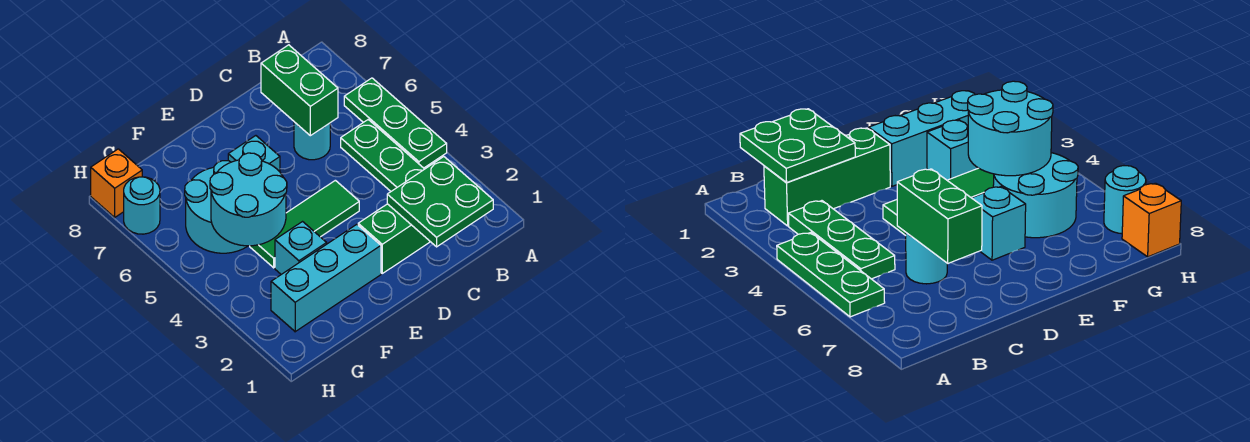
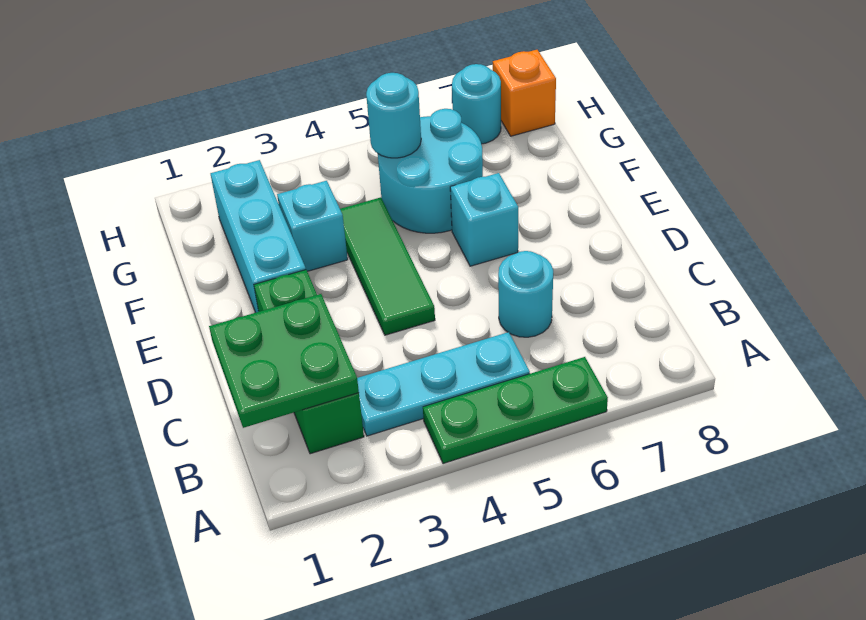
green plate B3:B5 level 1 -> cyan plate B3:B5 level 1
green brick C6:C7 level 2 -> none
cyan round brick F4:G5 level 2 -> cyan round brick G5 level 2

